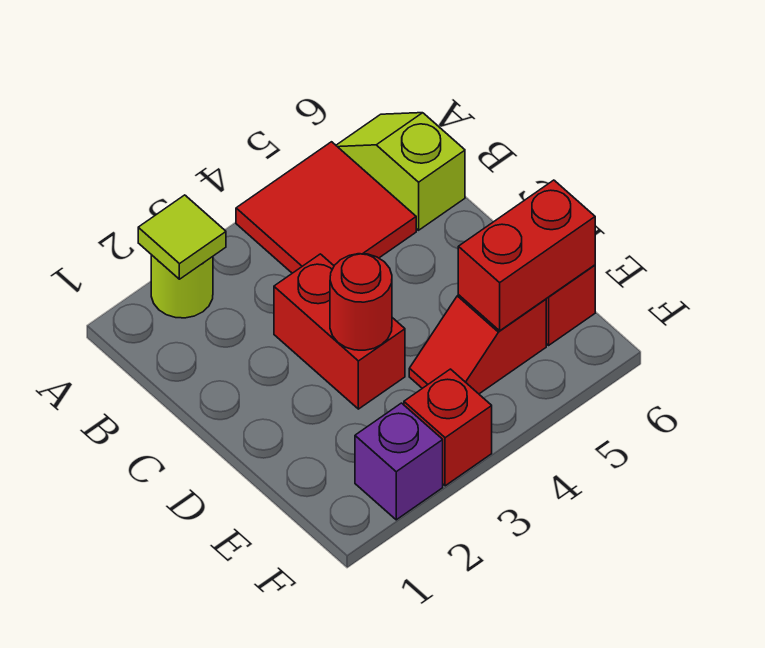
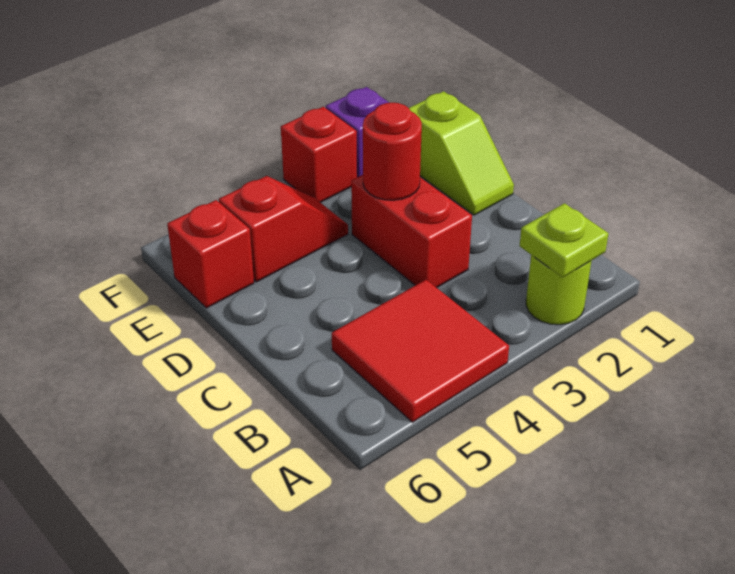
lime tile A2 level 2 -> lime plate A2 level 2
lime slope A6:B6 level 1 top B -> lime slope D1:E1 level 1 top E
red brick E5:E6 level 2 -> none

